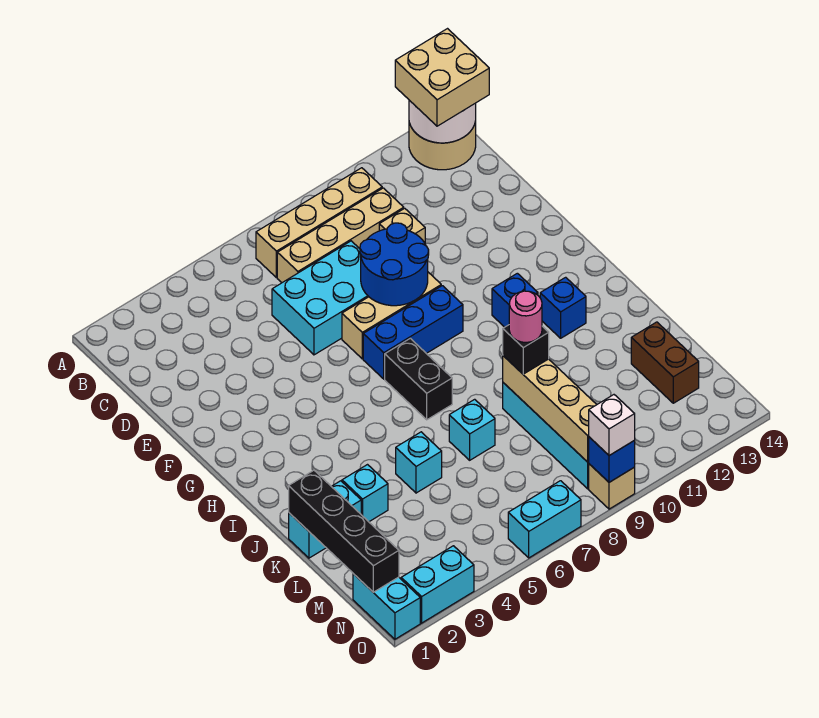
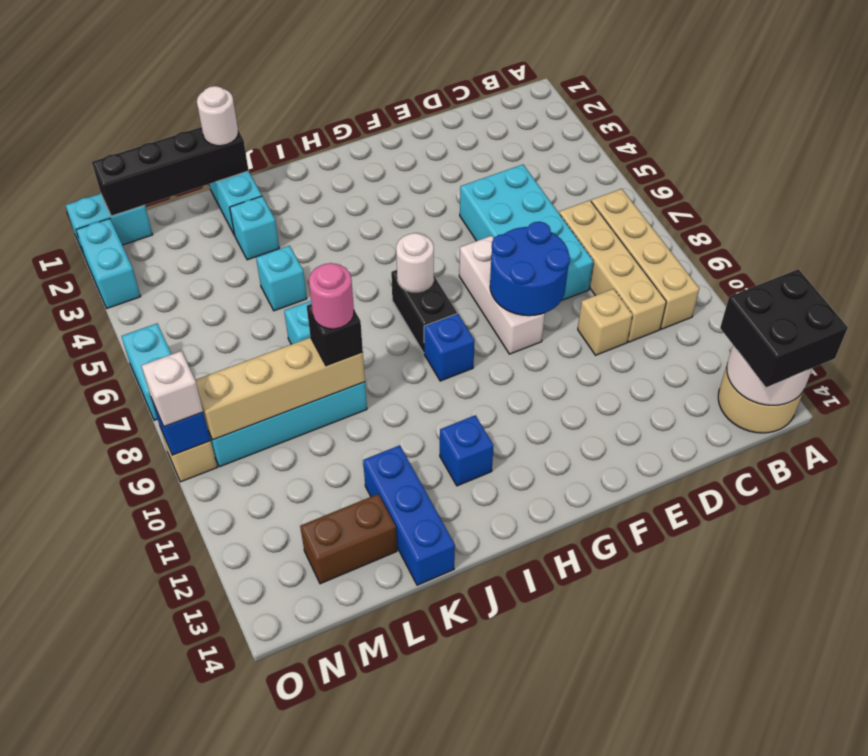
tan brick A13:B14 level 3 -> black brick A13:B14 level 3
cyan brick D6:E8 level 1 -> cyan brick D5:E8 level 1
tan brick F7:F9 level 1 -> white brick F7:F9 level 1
blue brick G7:G9 level 1 -> blue brick K12:K14 level 1
black brick H7:I7 level 1 -> black brick H7:H8 level 1
none -> white round brick H7 level 2
blue brick H11 level 1 -> blue brick H9 level 1
none -> white round brick K1 level 3

